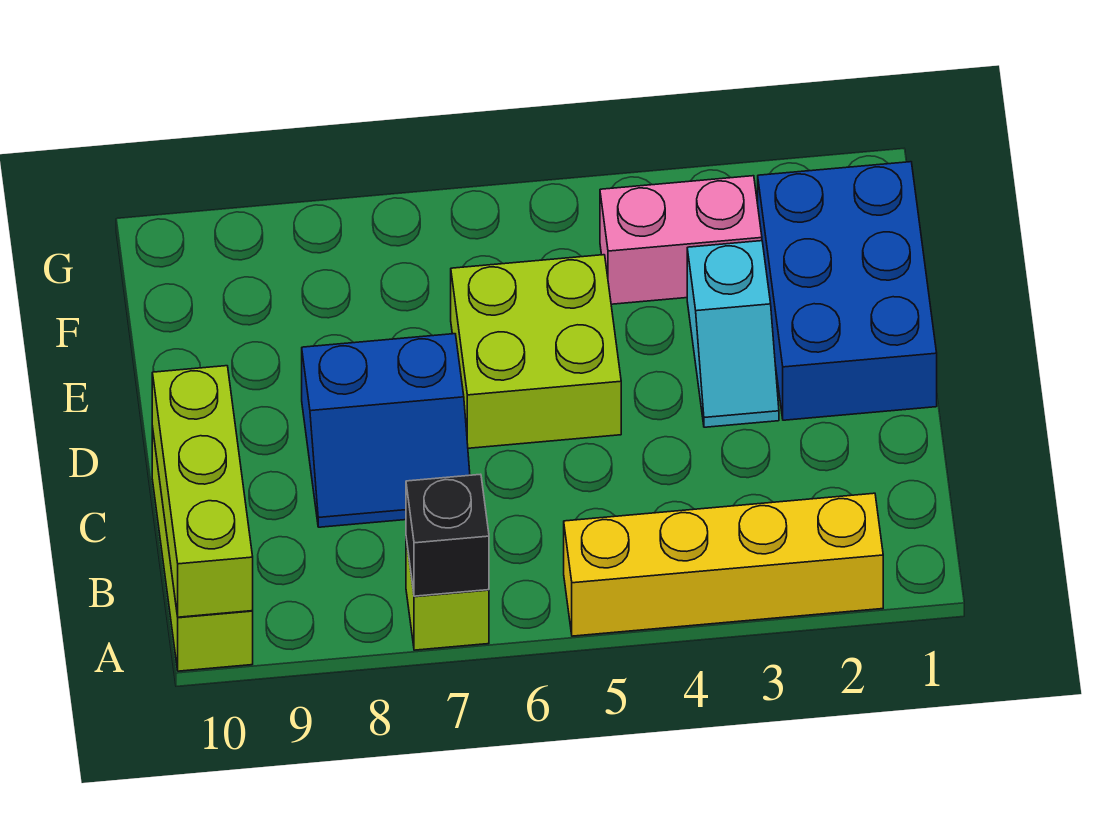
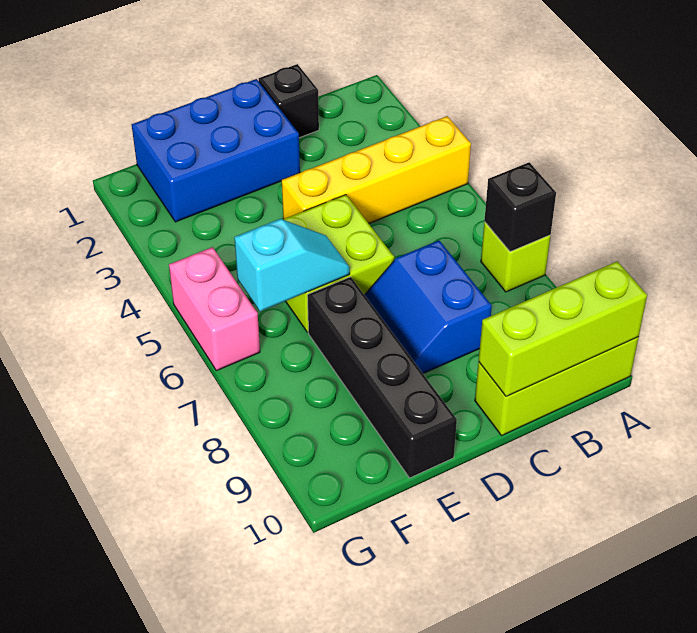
yellow brick A2:A5 level 1 -> yellow brick A4:D4 level 1
none -> black brick C1 level 1
blue slope C7:D8 level 1 top D -> blue slope C7:D8 level 1 top C
cyan slope D3:E3 level 1 top E -> cyan slope E6:F6 level 2 top F
none -> black brick E7:E10 level 1
pink brick F3:F4 level 1 -> pink brick G5:G6 level 1

